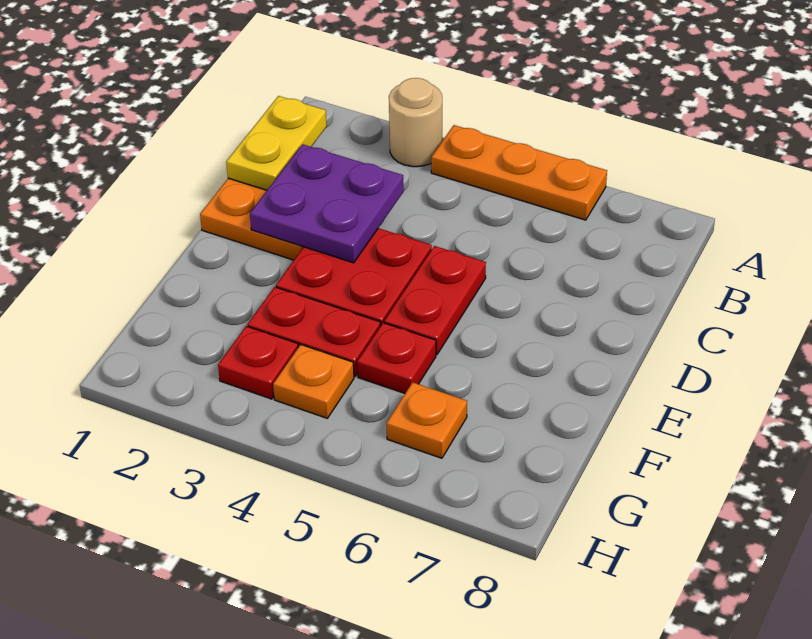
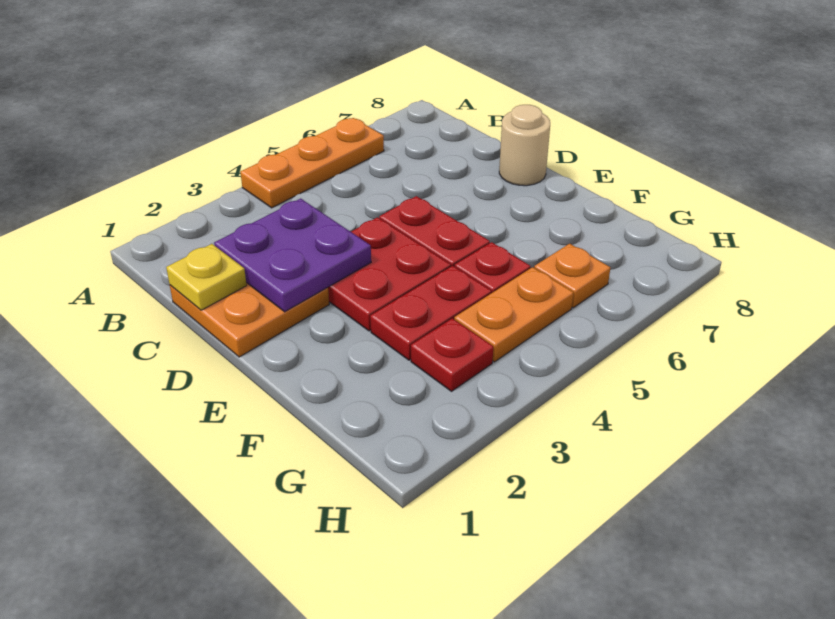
tan round brick A3 level 1 -> tan round brick D8 level 1
yellow plate B1:C1 level 2 -> yellow plate C1 level 2
orange plate G4 level 1 -> orange plate G4:G5 level 1

